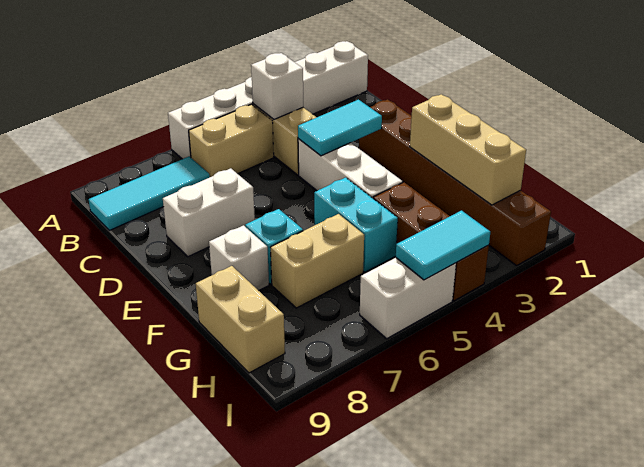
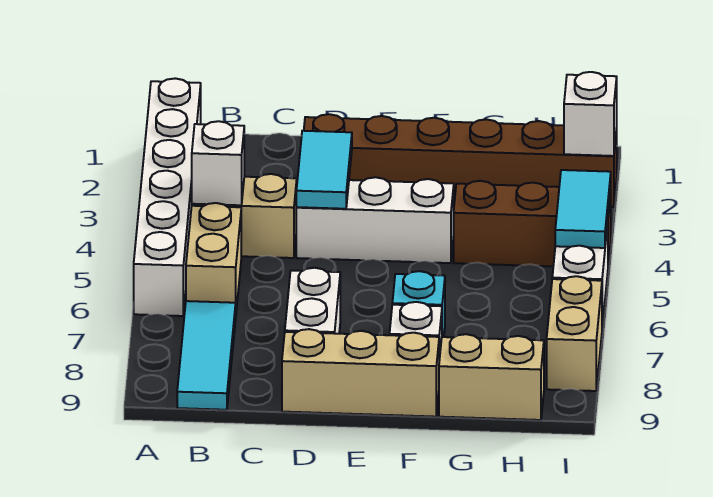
tan brick F2:H2 level 2 -> tan brick D9:F9 level 1
cyan brick F5:G5 level 1 -> none
tan brick G6:G7 level 1 -> tan brick I7:I8 level 1
none -> white brick I2 level 2

